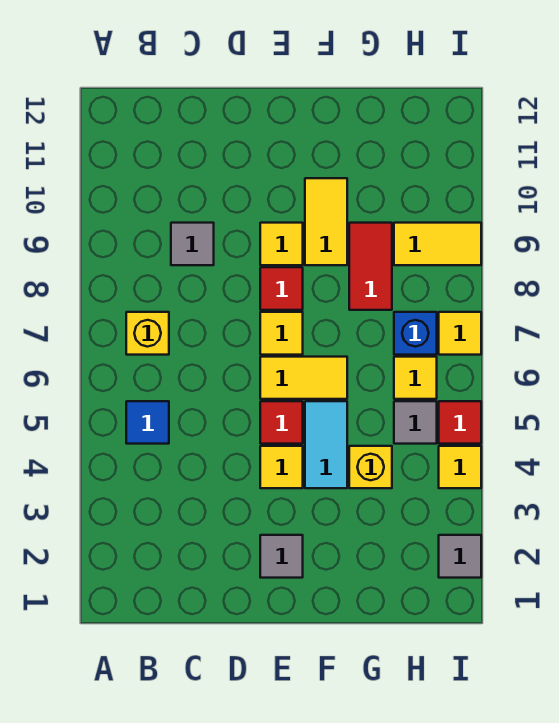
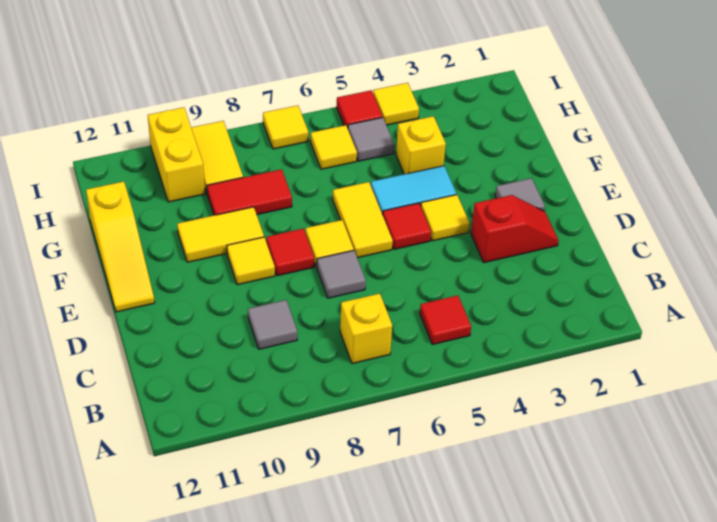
blue tile B5 level 1 -> red tile B5 level 1
none -> red slope D2:D3 level 1 top 3
none -> yellow slope E12:G12 level 1 top G
blue brick H7 level 1 -> none
none -> yellow brick H10:I10 level 1
grey tile I2 level 1 -> grey tile D7 level 1

